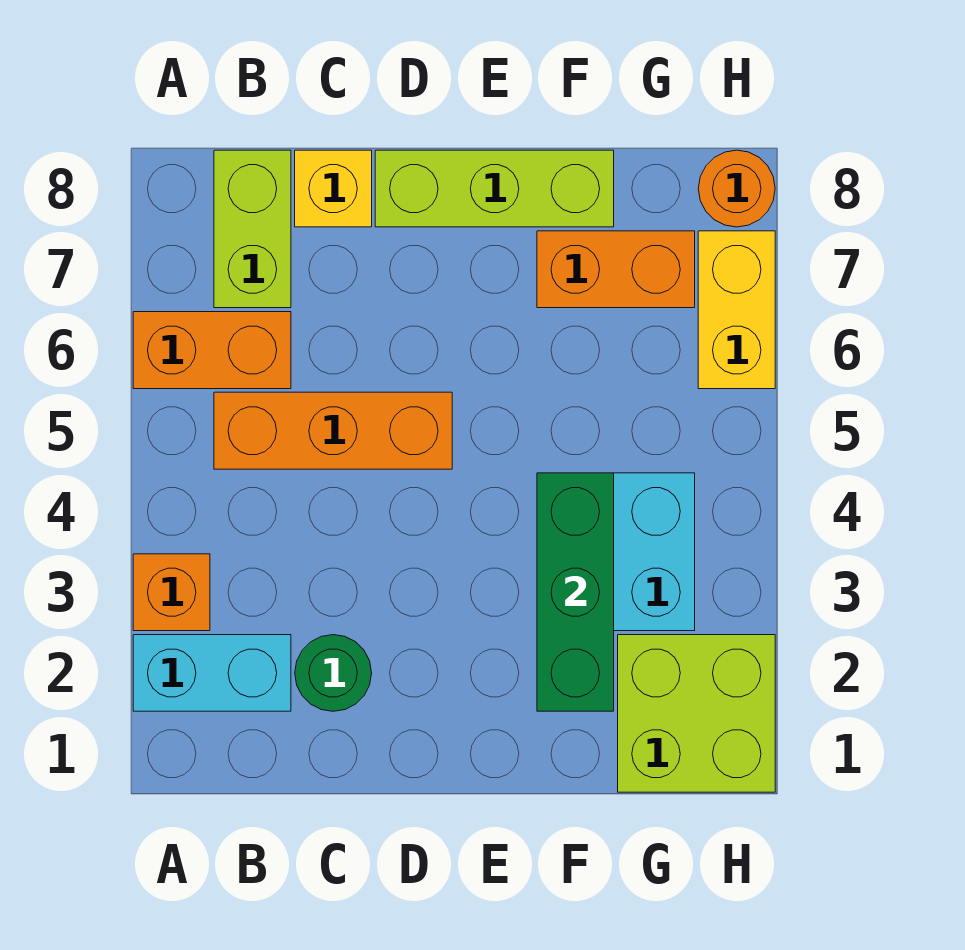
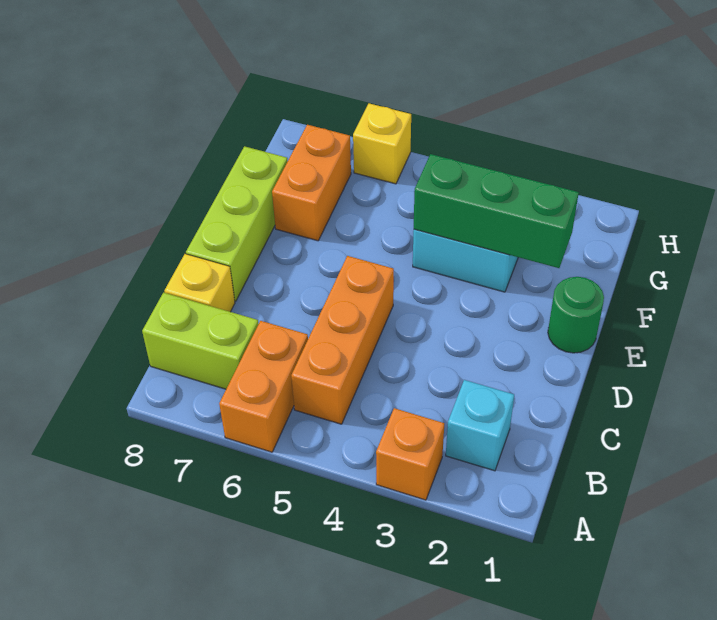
cyan brick A2:B2 level 1 -> cyan brick B2 level 1
green round brick C2 level 1 -> green round brick E1 level 1
lime brick G1:H2 level 1 -> none
yellow brick H6:H7 level 1 -> yellow brick H6 level 1
orange round brick H8 level 1 -> none

